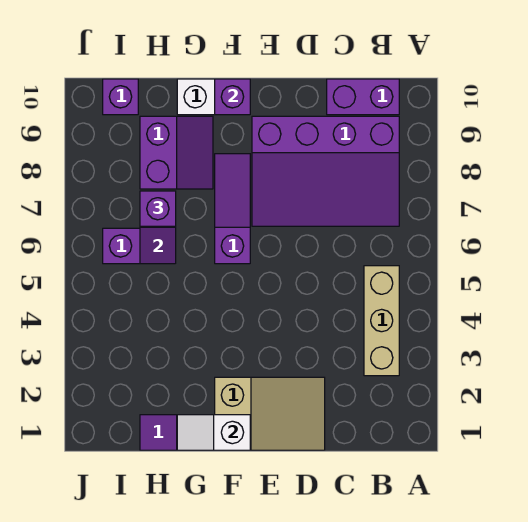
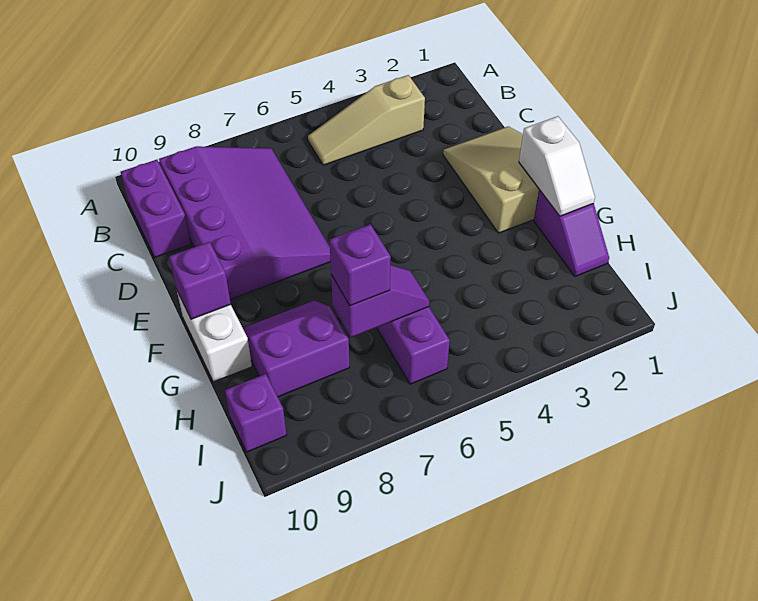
tan brick B3:B5 level 1 -> tan slope B3:B5 level 1 top 3
purple slope F6:F8 level 1 top 6 -> none

